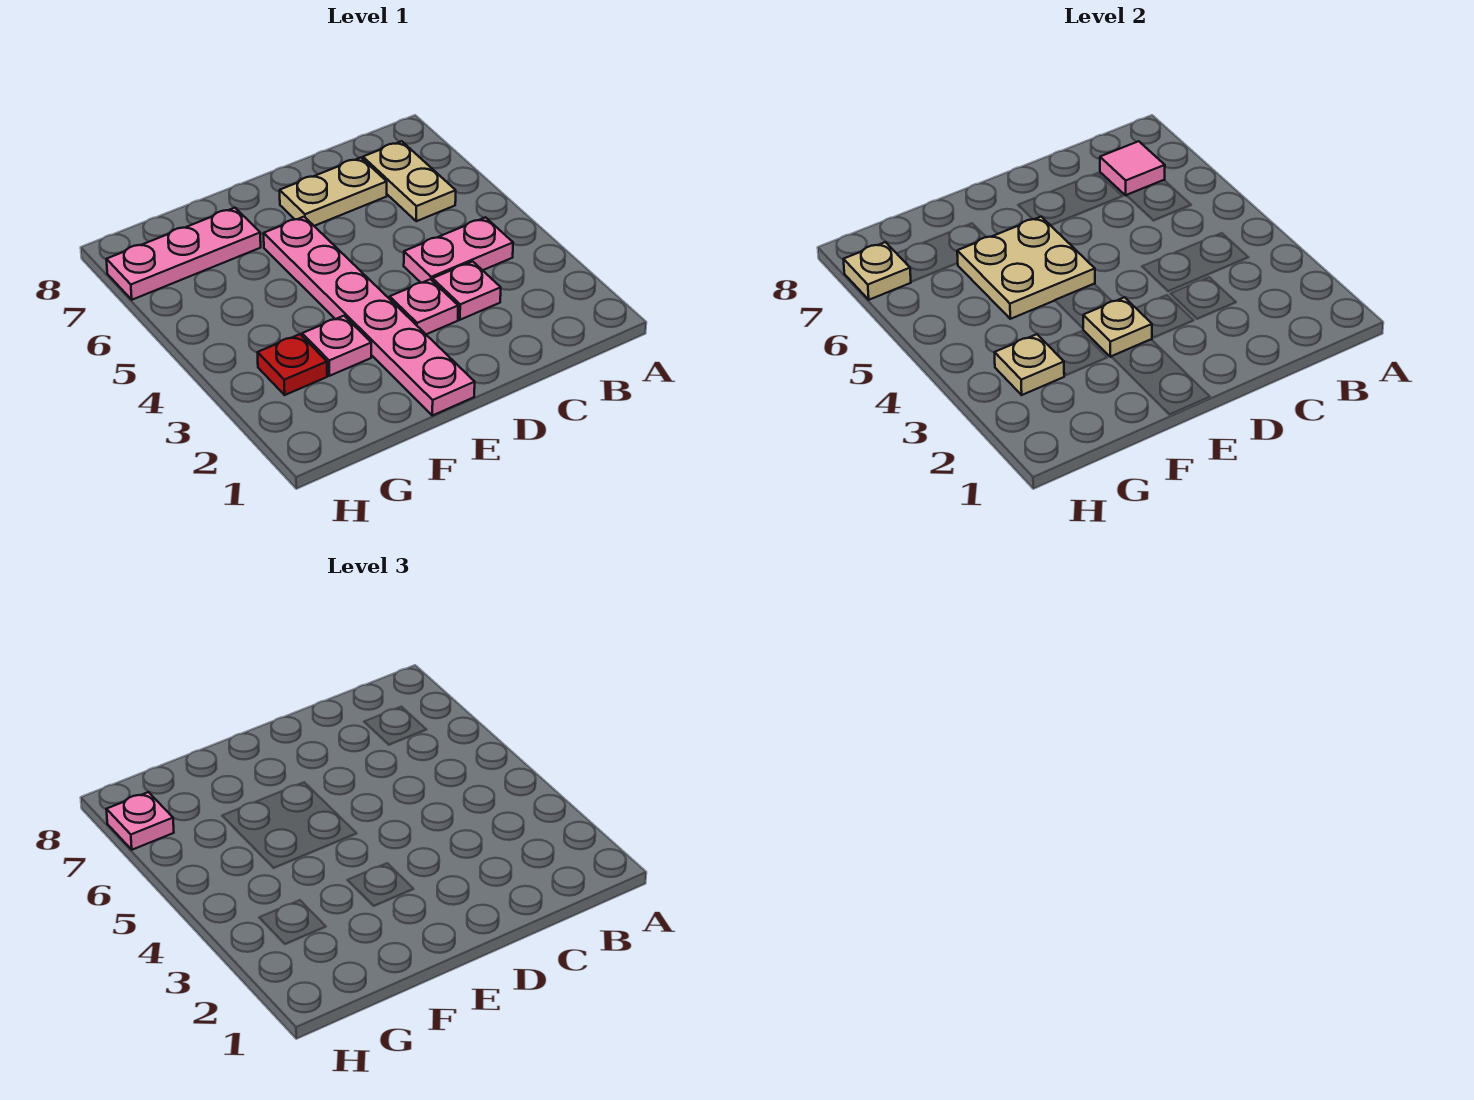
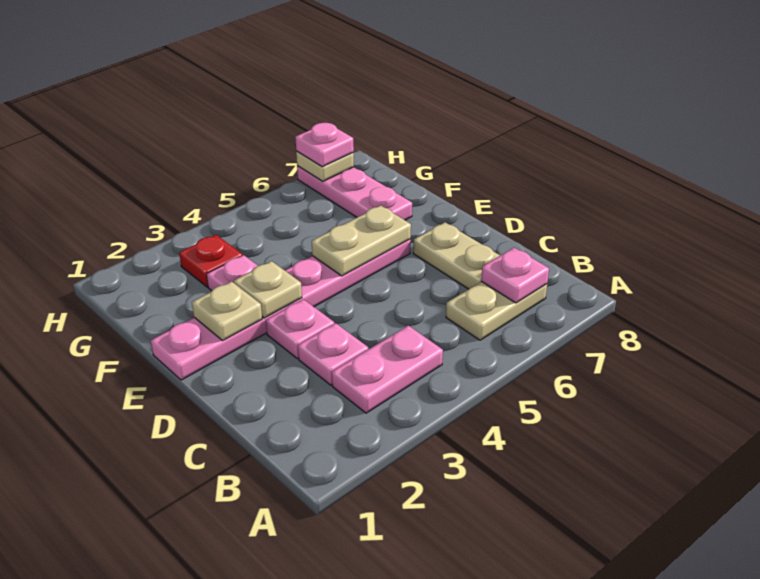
pink plate B4:C4 level 1 -> pink plate B3:B4 level 1
pink tile B7 level 2 -> pink plate B7 level 2
tan plate E5:F6 level 2 -> tan plate E5:E6 level 2
tan plate G3 level 2 -> tan plate E2 level 2

